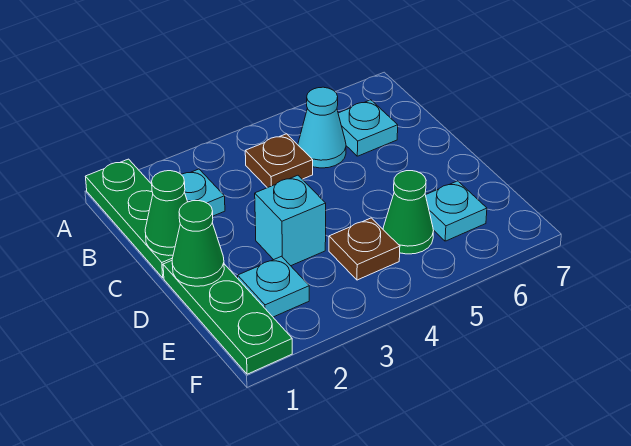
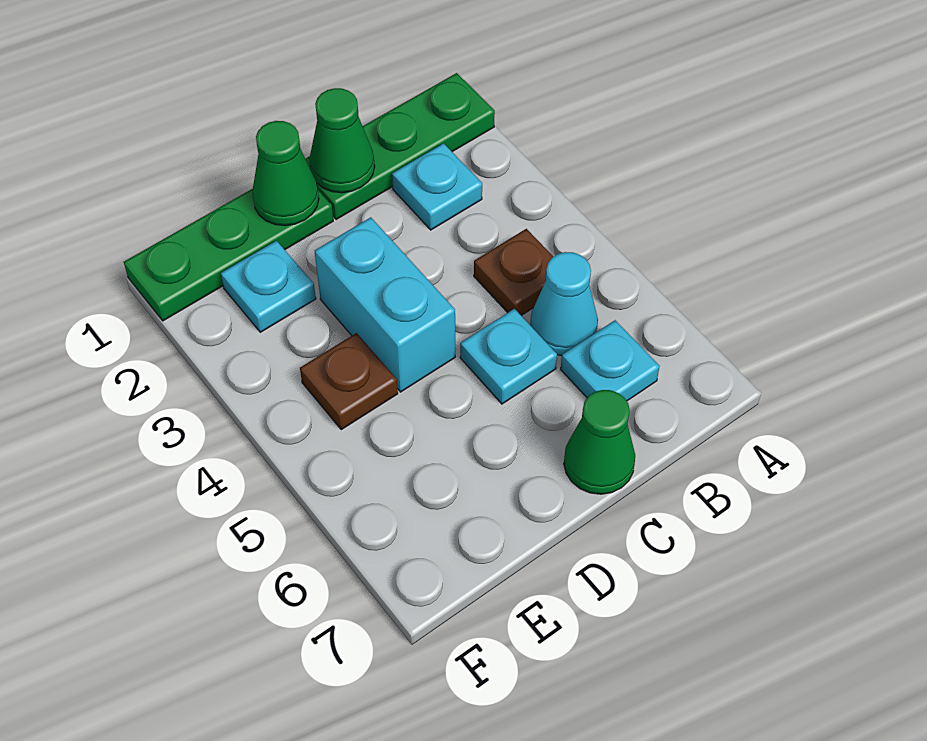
cyan brick D3 level 1 -> cyan brick D3:D4 level 1
green cone E5 level 1 -> green cone C7 level 1
cyan plate E6 level 1 -> cyan plate C5 level 1

